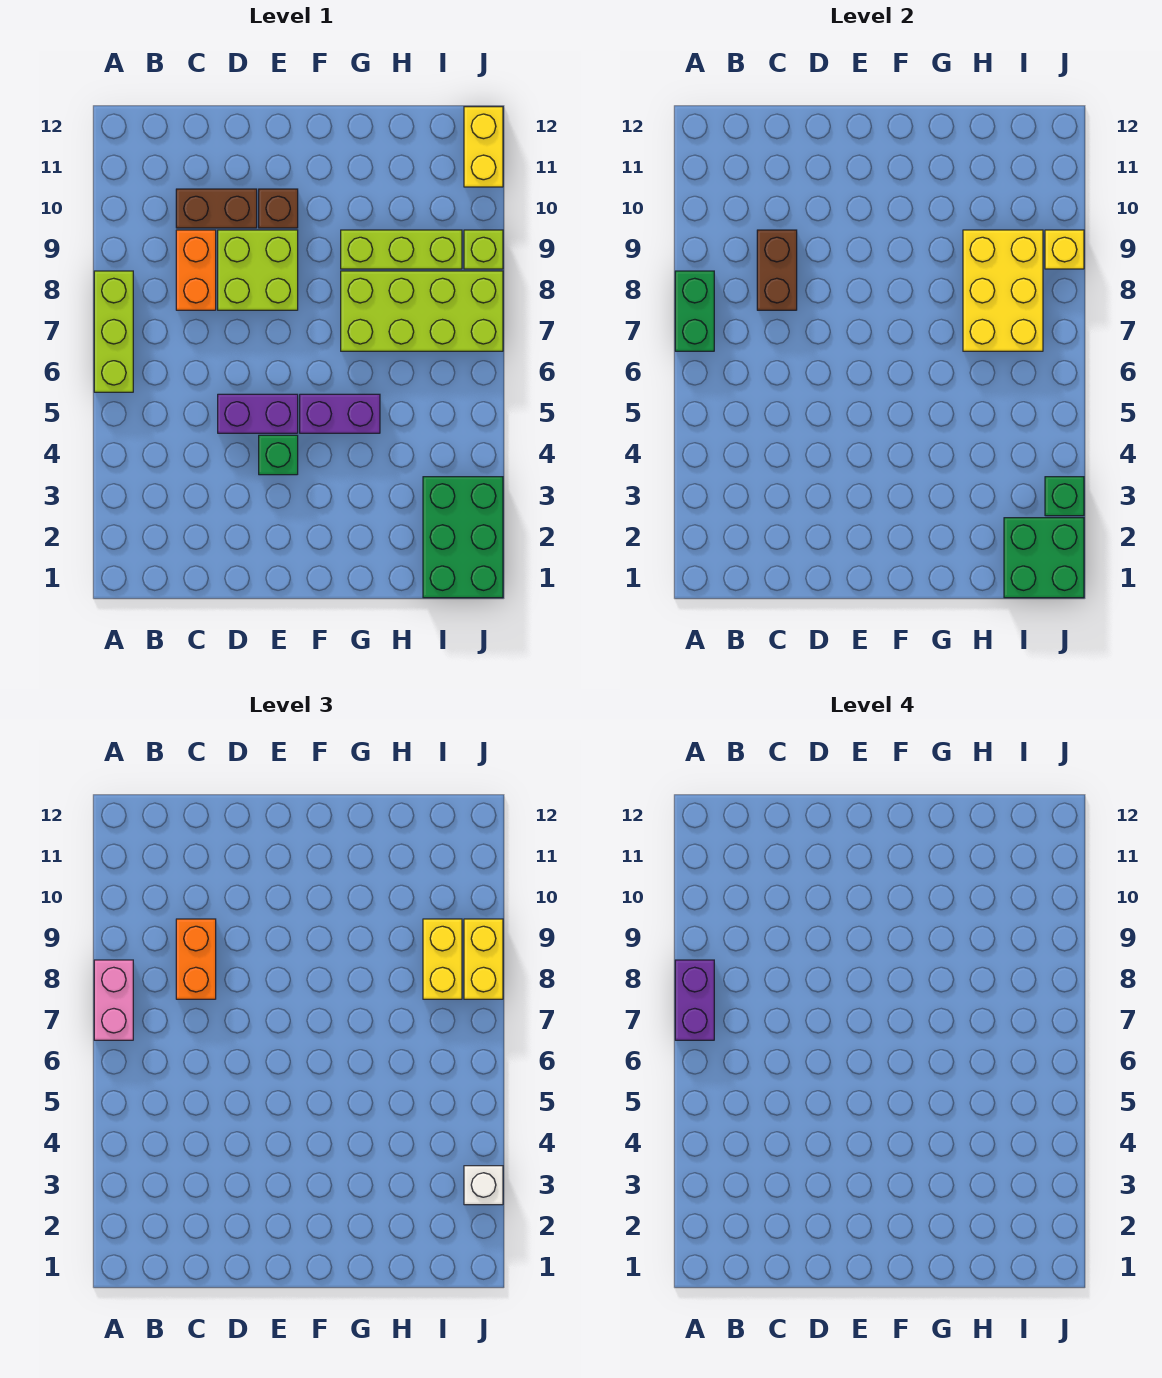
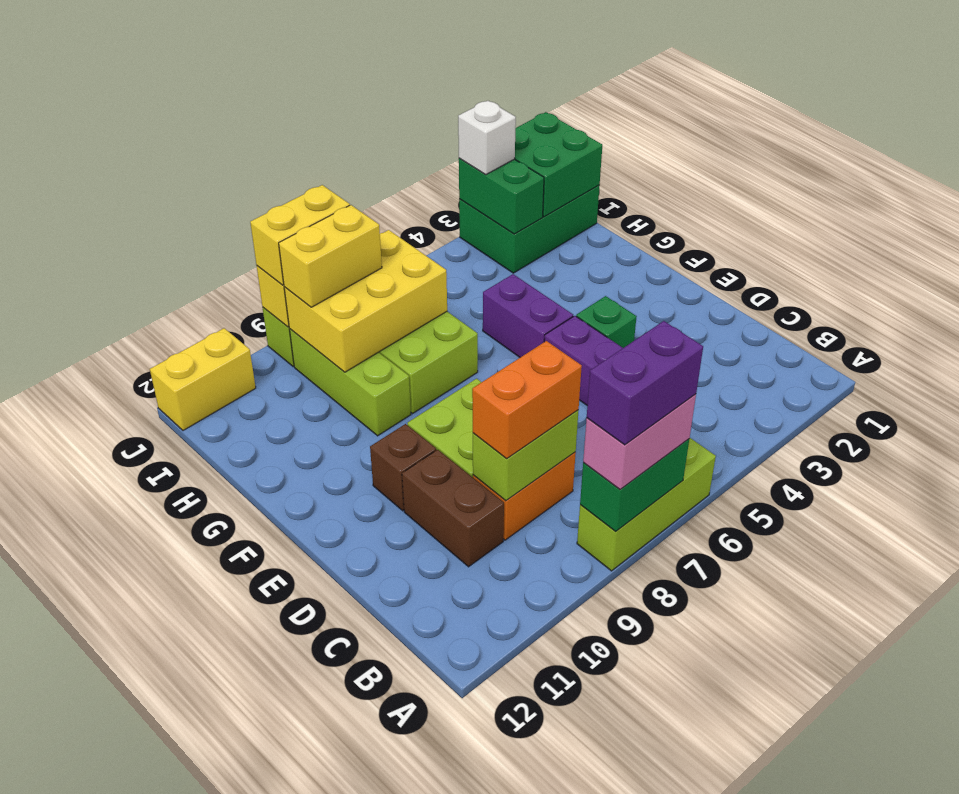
brown brick C8:C9 level 2 -> lime brick C8:C9 level 2
green brick J3 level 2 -> green brick I3:J3 level 2

